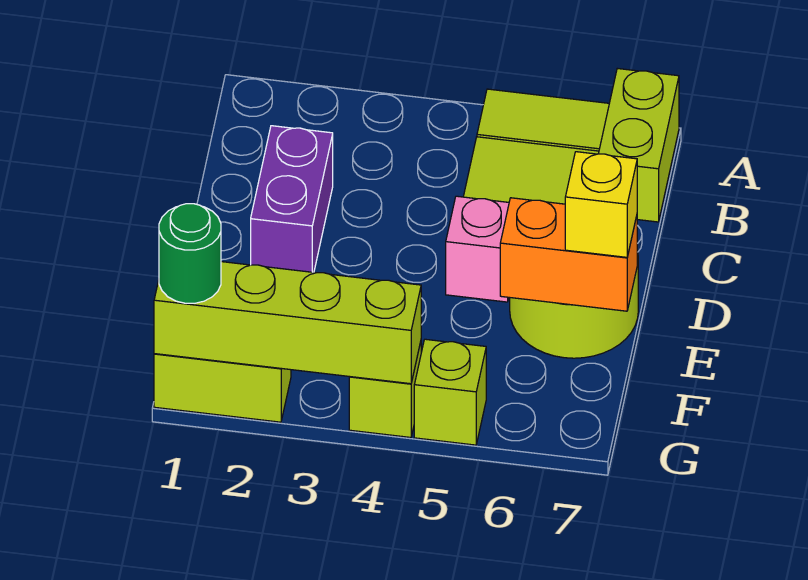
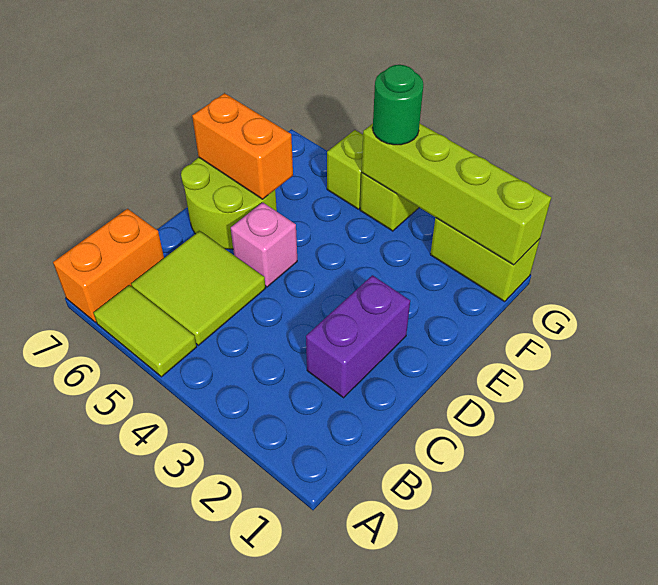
lime brick A7:B7 level 1 -> orange brick A7:B7 level 1
yellow brick E7 level 3 -> none
green round brick G1 level 3 -> green round brick G4 level 3

